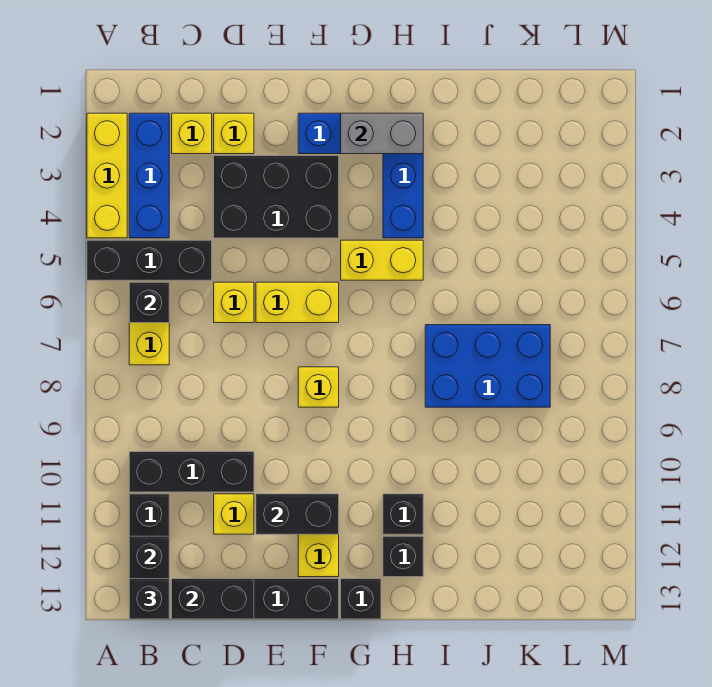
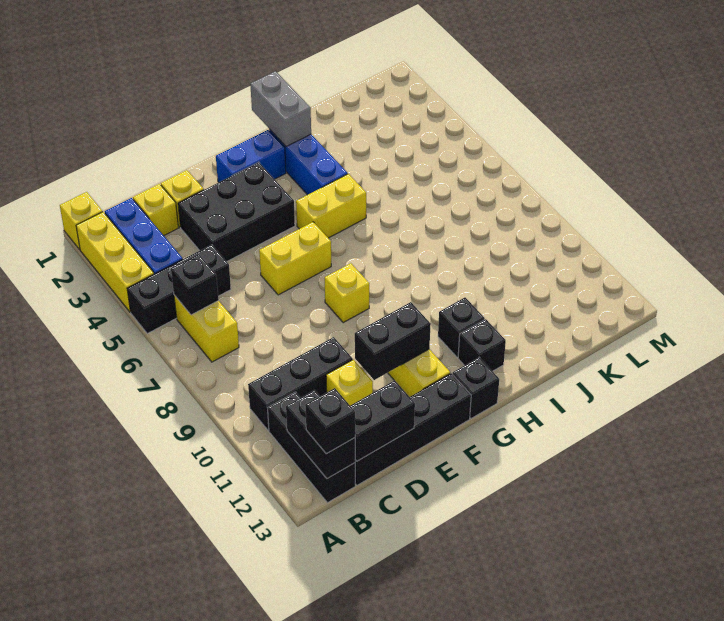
yellow brick D6 level 1 -> yellow brick A1 level 1
grey brick G2:H2 level 2 -> grey brick H1:H2 level 2
blue brick I7:K8 level 1 -> none

